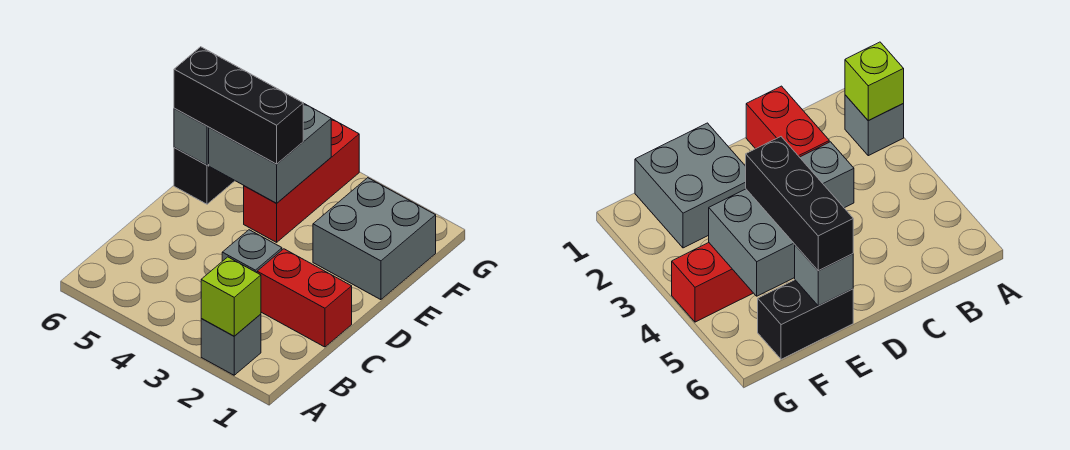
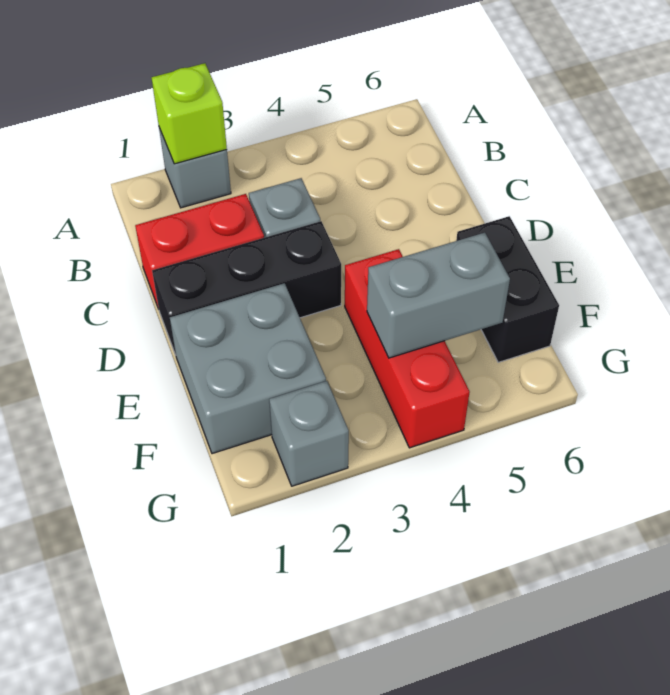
grey brick E4:F5 level 2 -> grey brick F4:F5 level 2
black brick E4:E6 level 3 -> black brick D1:D3 level 1
grey brick E6 level 2 -> grey brick G2 level 1

